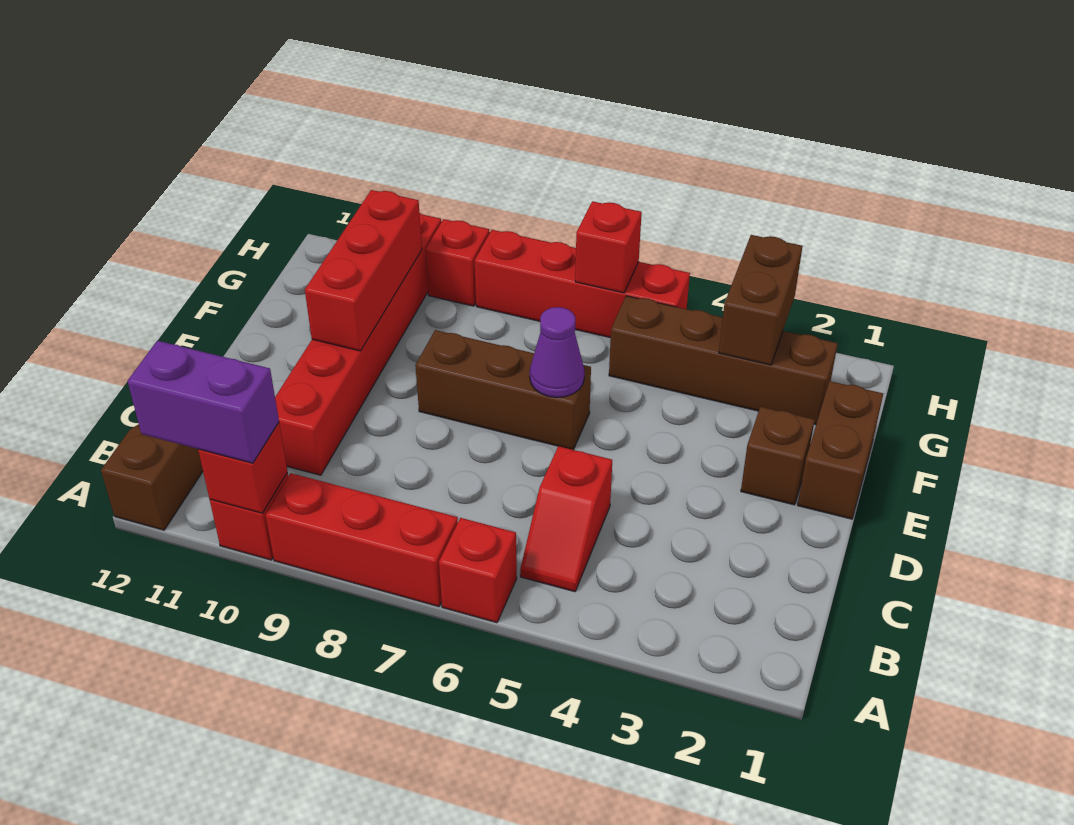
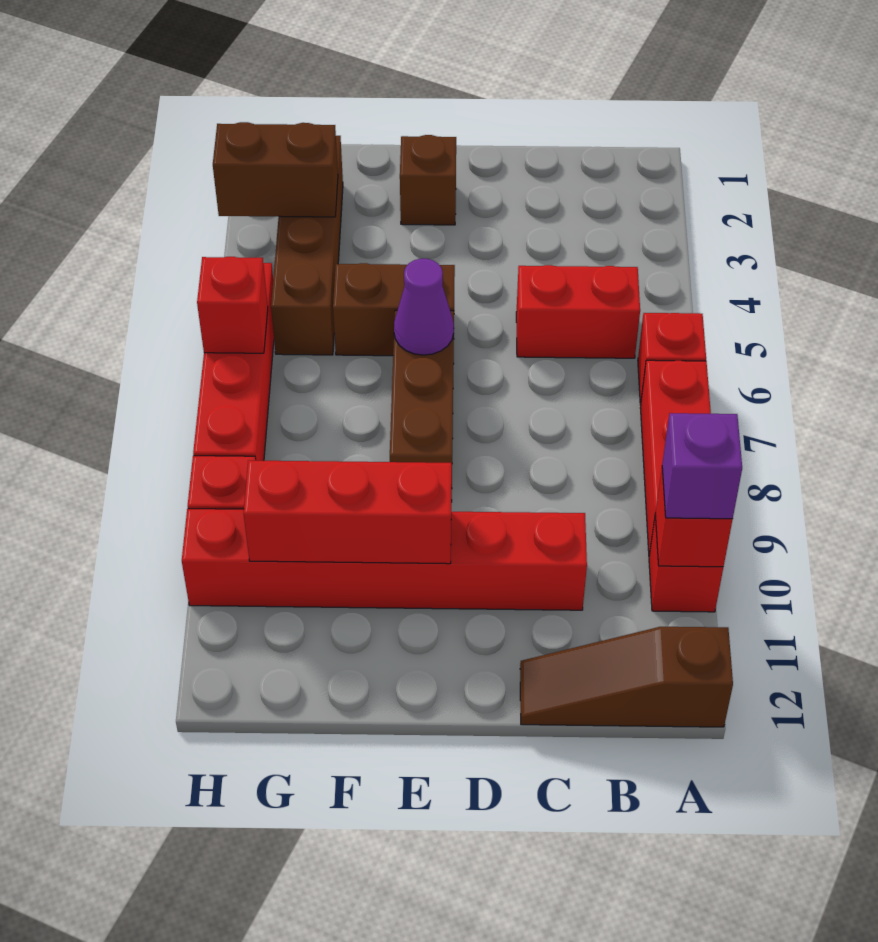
purple brick A10:A11 level 3 -> purple brick A10 level 3
red slope B5:C5 level 1 top C -> red brick B5:C5 level 1
brown brick E1:F1 level 1 -> brown brick E5:F5 level 1

